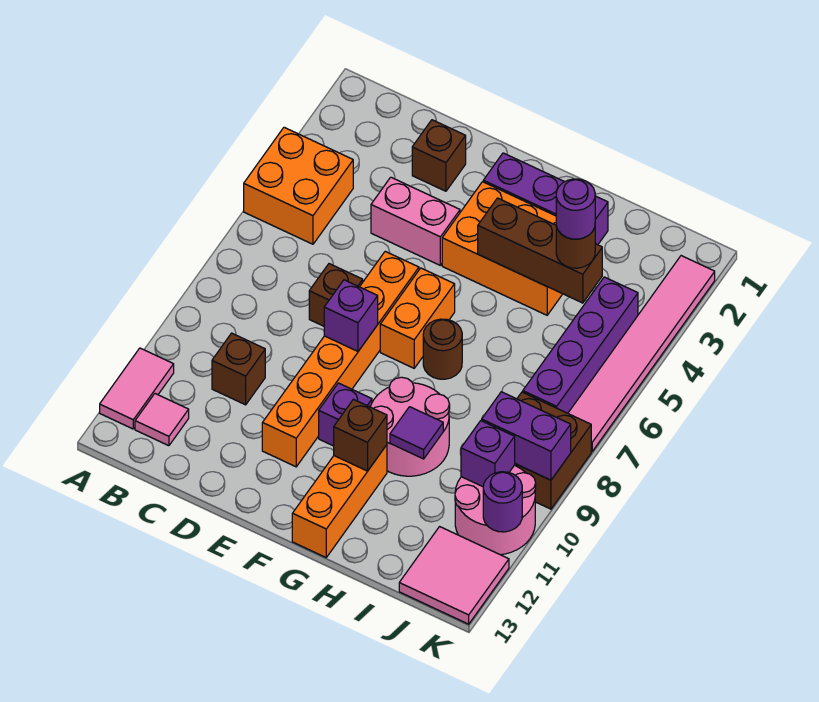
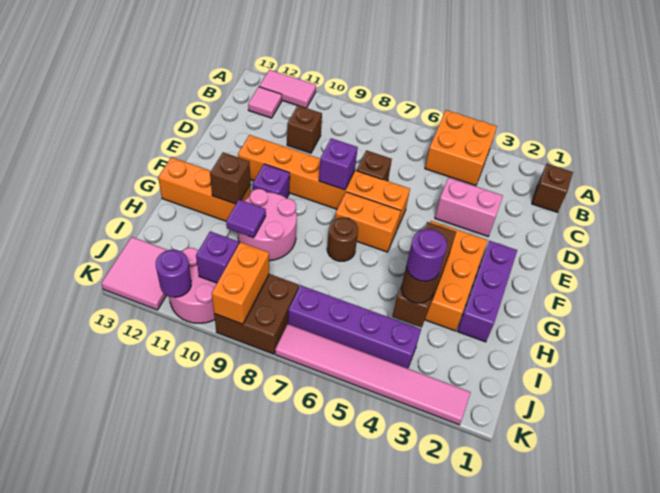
brown brick D2 level 1 -> brown brick B1 level 1
pink brick D4:E4 level 1 -> pink brick D3:D4 level 1
purple brick J9:K9 level 2 -> orange brick J9:K9 level 2

